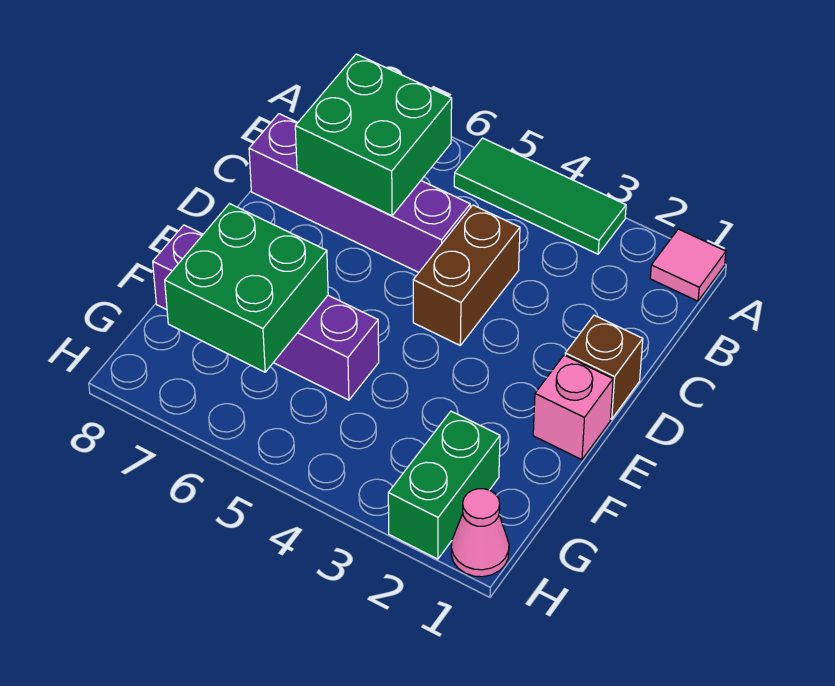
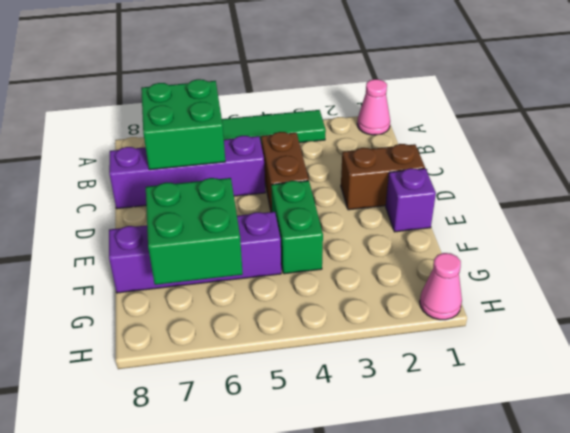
pink tile A1 level 1 -> pink cone A1 level 1
brown brick D1 level 1 -> brown brick D1:D2 level 1
pink brick E1 level 1 -> purple brick E1 level 1
green brick G2:H2 level 1 -> green brick E4:F4 level 1

